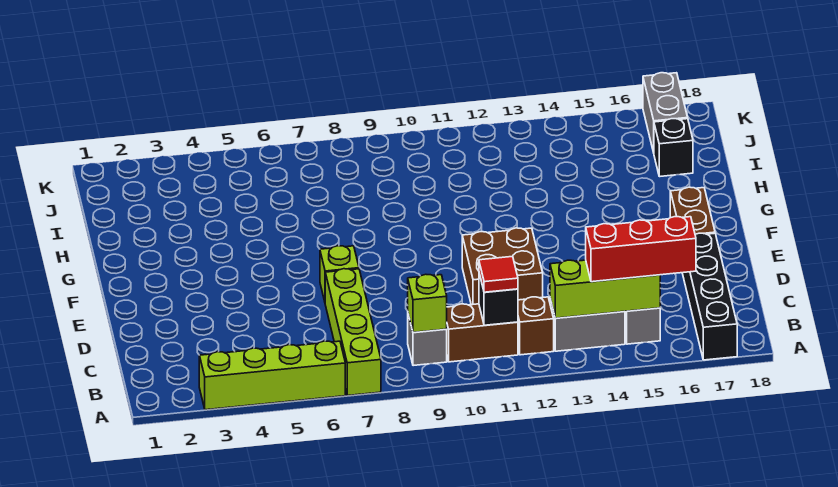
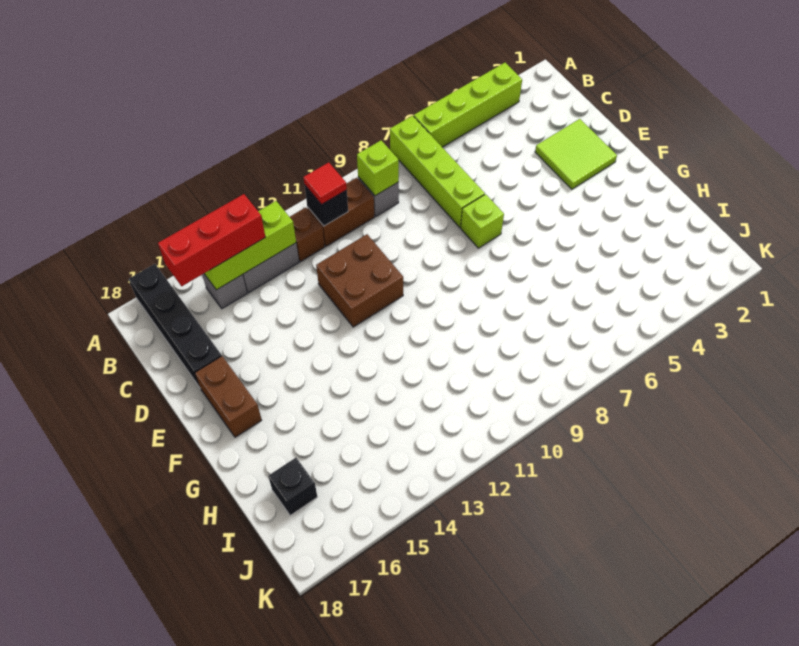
none -> lime tile D2:E3 level 1
grey brick J17:K17 level 1 -> none

